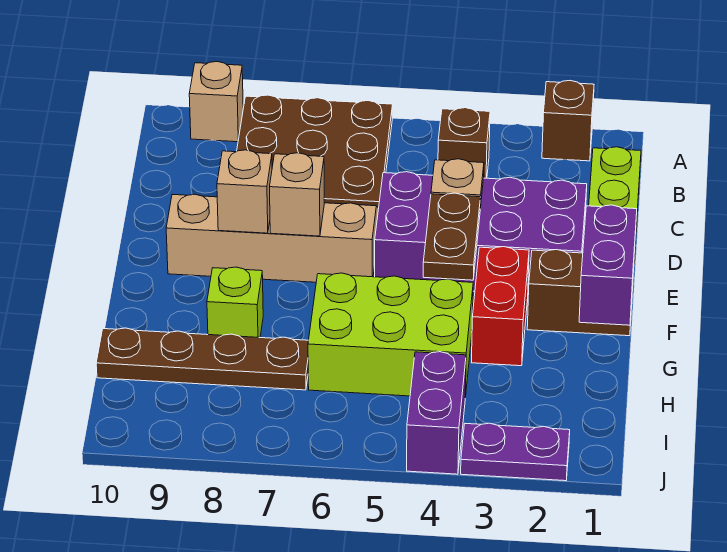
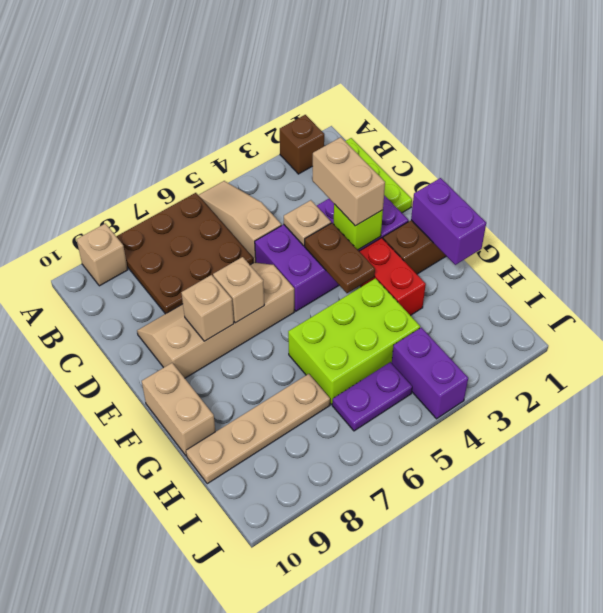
none -> tan slope A5:C5 level 1 top C
brown brick B4 level 1 -> none
none -> tan brick D3:E3 level 3
none -> tan brick F10:G10 level 1
lime brick G8 level 1 -> lime brick E3 level 2
brown plate H7:H10 level 1 -> tan plate H7:H10 level 1
purple plate J2:J3 level 1 -> purple plate I5:I6 level 1

